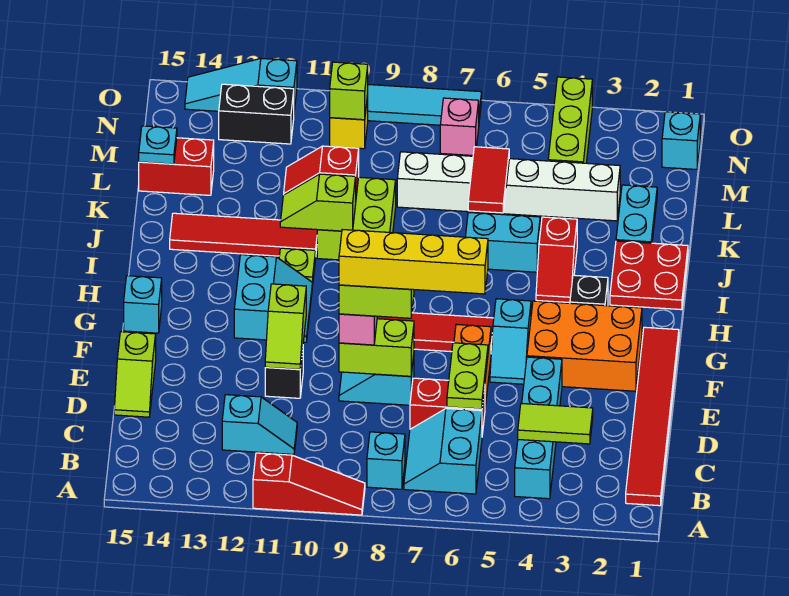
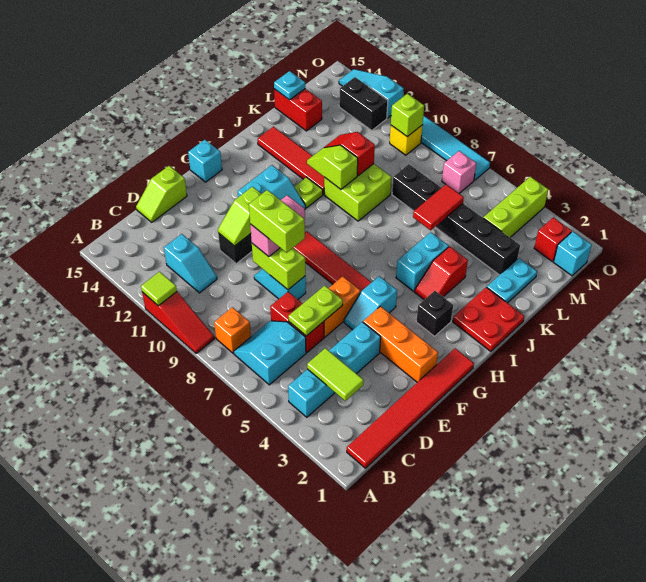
none -> lime tile A11 level 2
cyan brick B8 level 1 -> orange brick B8 level 1
yellow brick E6:E9 level 5 -> none
orange brick F2:G4 level 1 -> orange brick F2:F4 level 1
cyan brick J5:J6 level 1 -> cyan brick I5:J5 level 1
white brick L3:L8 level 1 -> black brick L3:L8 level 1
none -> red brick N2 level 1

